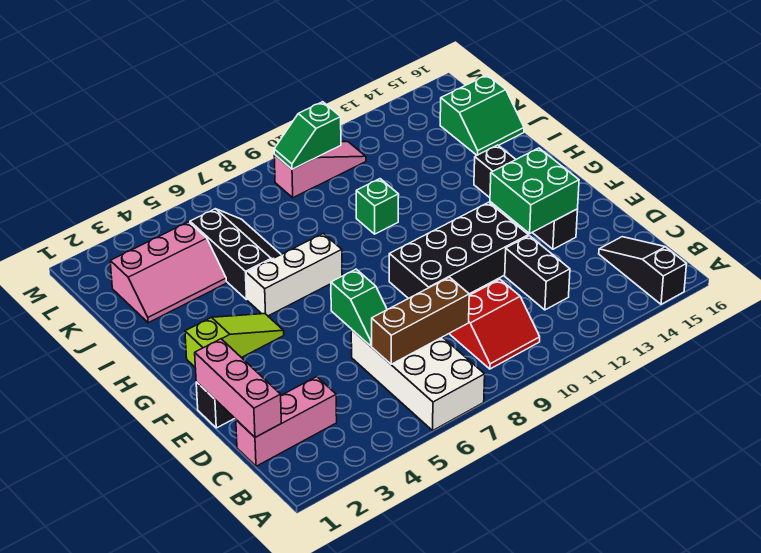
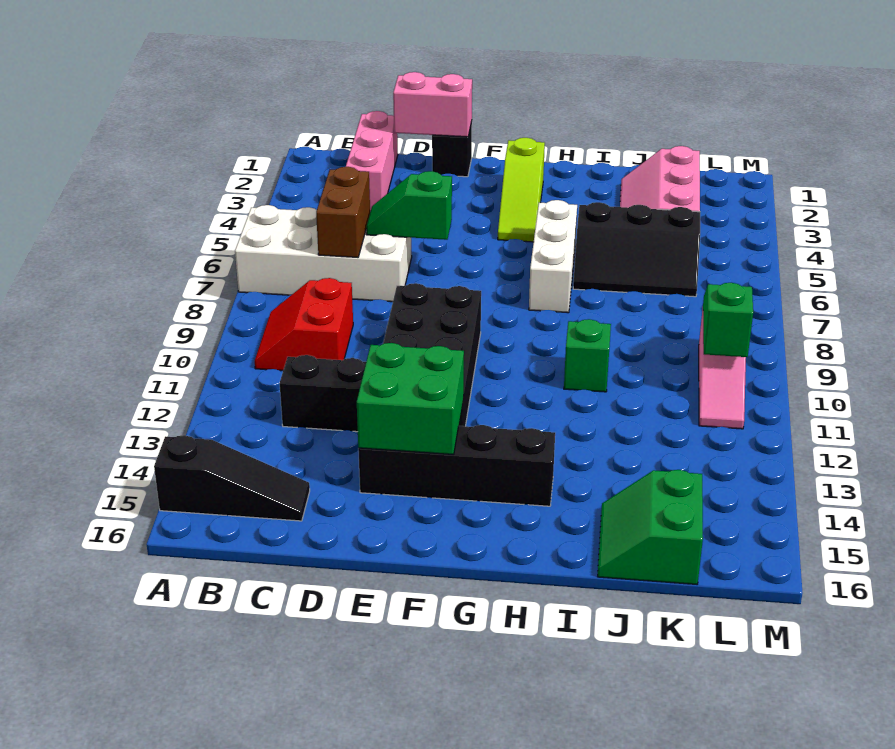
pink brick C1:E1 level 2 -> pink brick D1:E1 level 2
brown brick C6:C8 level 2 -> brown brick C6:C7 level 2

